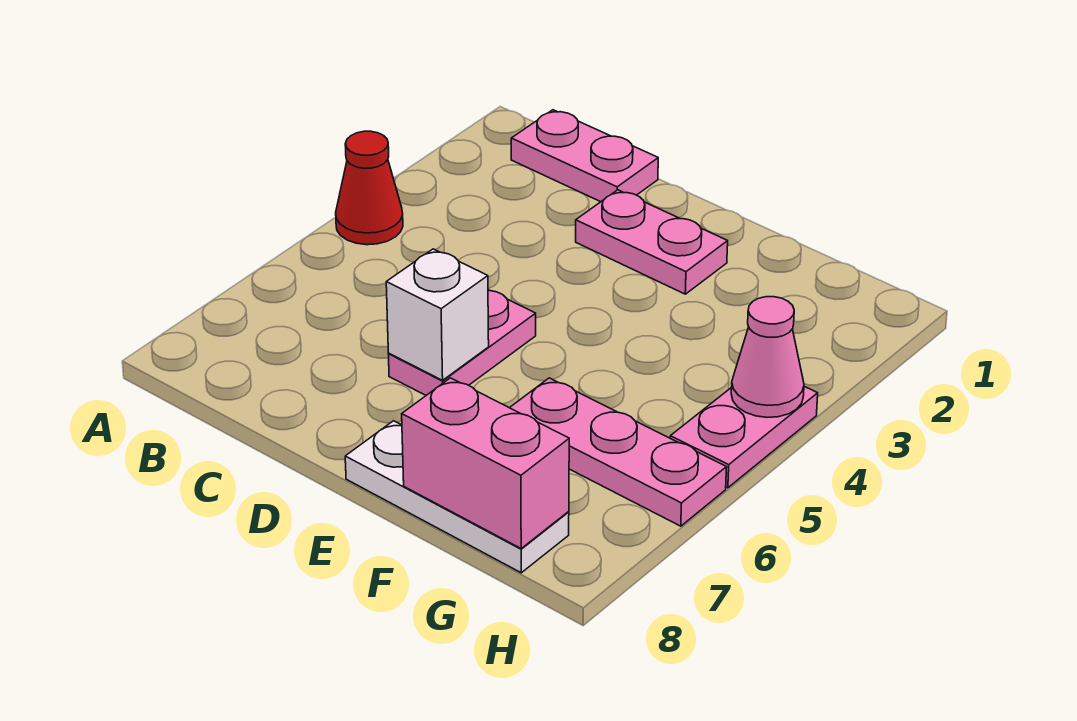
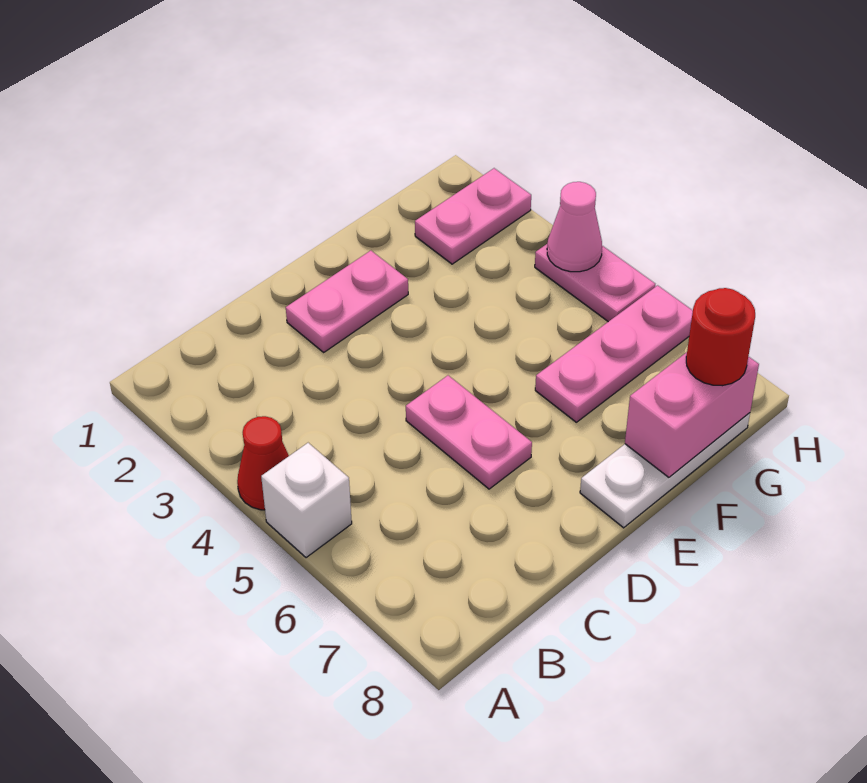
pink plate B1:C1 level 1 -> pink plate G2:H2 level 1
white brick D6 level 2 -> white brick A5 level 1
none -> red round brick G8 level 3

